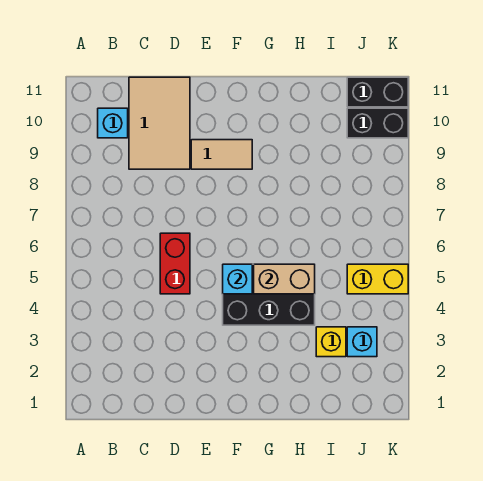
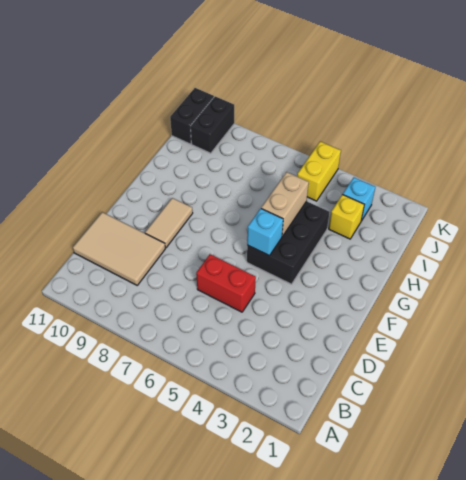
cyan brick B10 level 1 -> none

